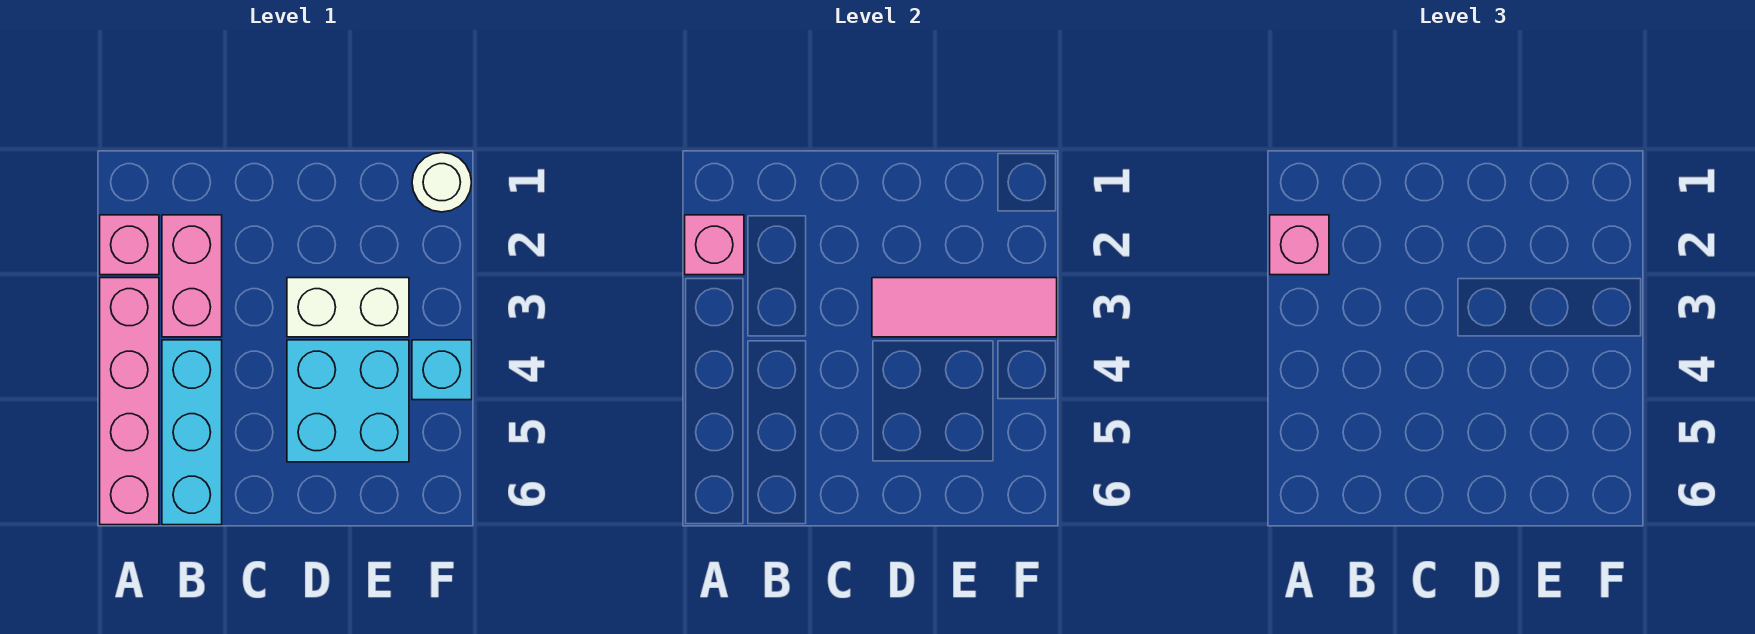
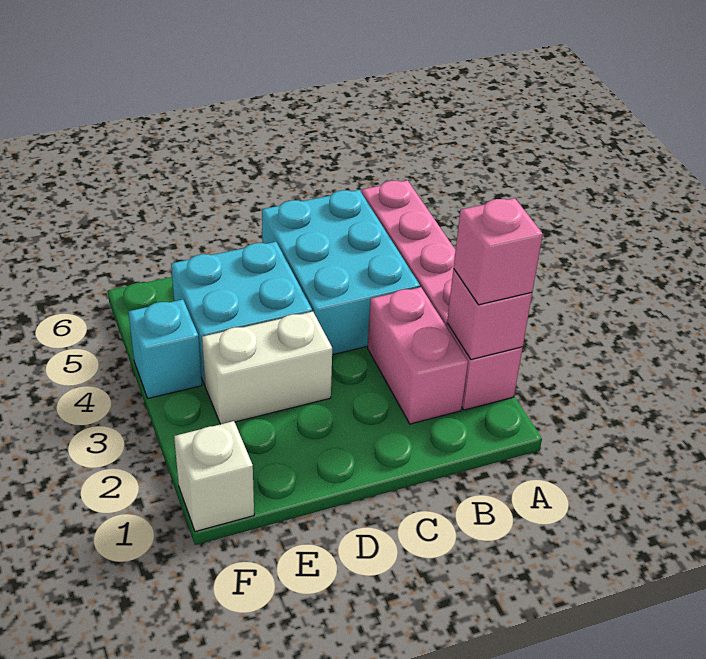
cyan brick B4:B6 level 1 -> cyan brick B4:C6 level 1
pink tile D3:F3 level 2 -> none
white round brick F1 level 1 -> white brick F1 level 1

